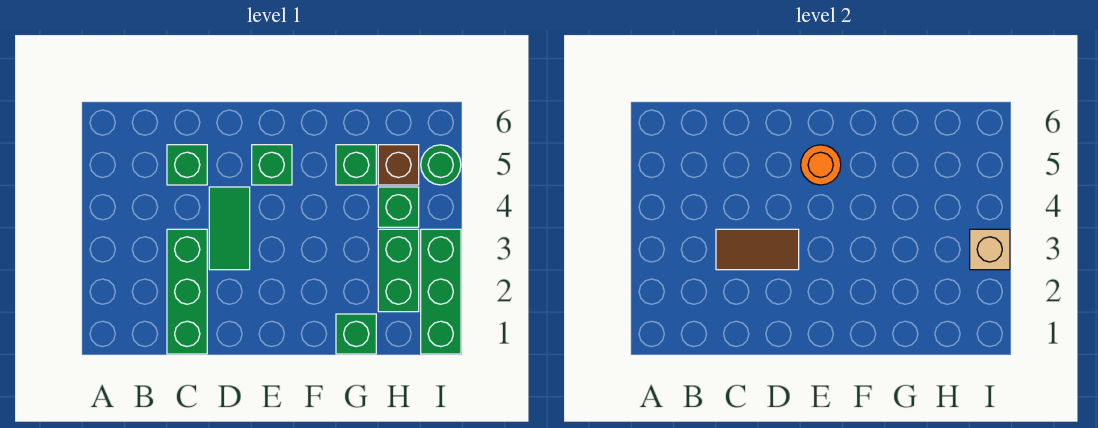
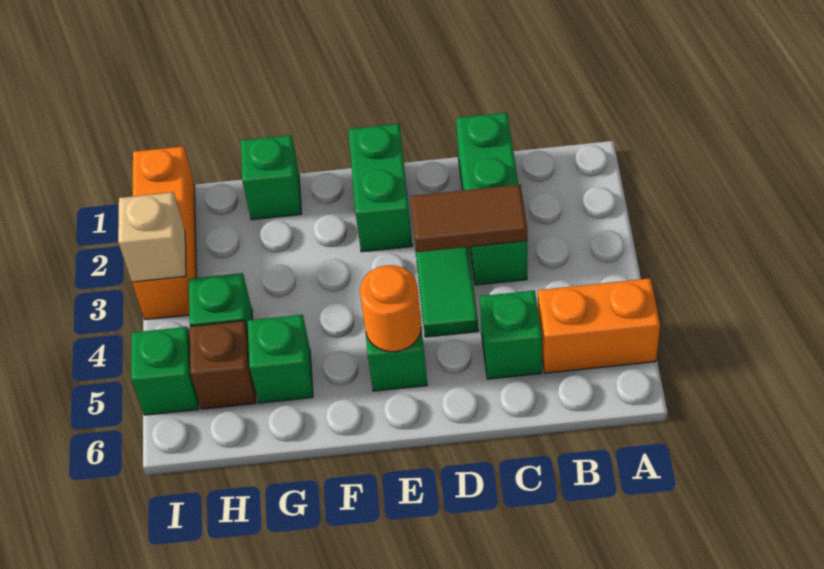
none -> orange brick A5:B5 level 1
green brick H2:H3 level 1 -> green brick E1:E2 level 1
green brick I1:I3 level 1 -> orange brick I1:I3 level 1
green round brick I5 level 1 -> green brick I5 level 1

